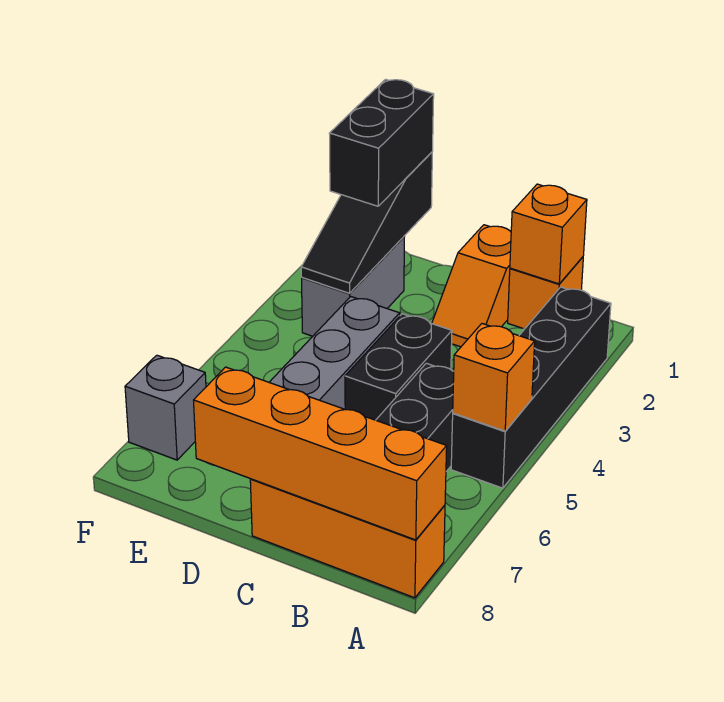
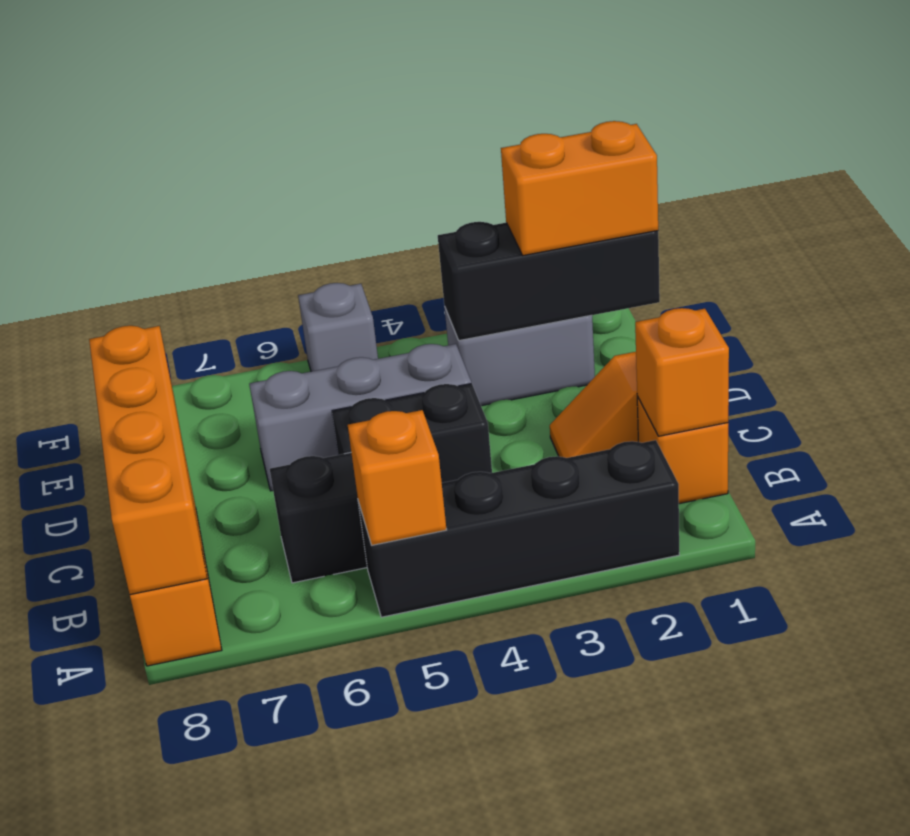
black slope E1:E3 level 2 top 1 -> black brick E1:E3 level 2
black brick E1:E2 level 3 -> orange brick E1:E2 level 3
grey brick F7 level 1 -> grey brick F5 level 1

